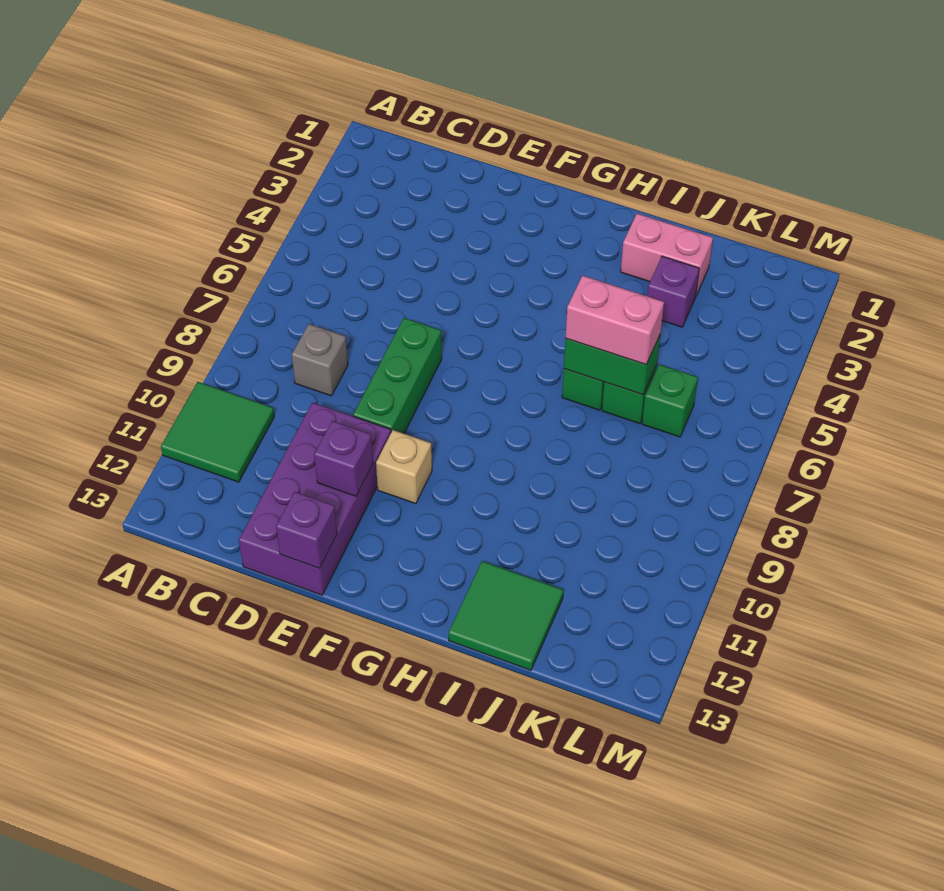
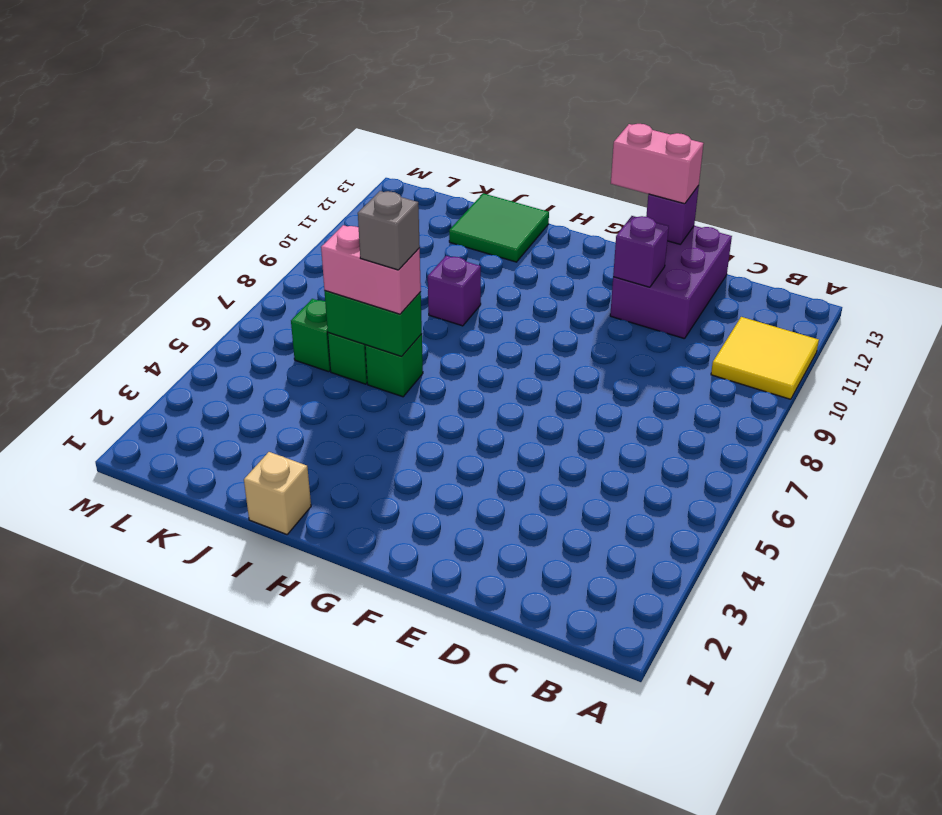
green tile A10:B11 level 1 -> yellow tile A10:B11 level 1
grey brick C8 level 1 -> grey brick I6 level 4
purple brick D10:E13 level 1 -> purple brick D11:E13 level 1
green brick E7:E9 level 1 -> none
tan brick F10 level 1 -> tan brick I1 level 1
pink brick I2:J2 level 1 -> pink brick E13:F13 level 3
purple brick J3 level 1 -> purple brick I9 level 1

